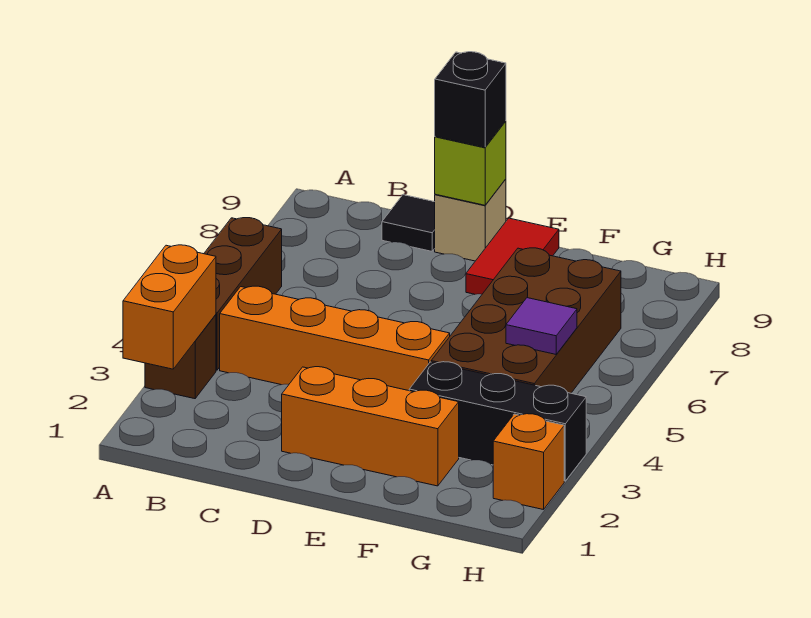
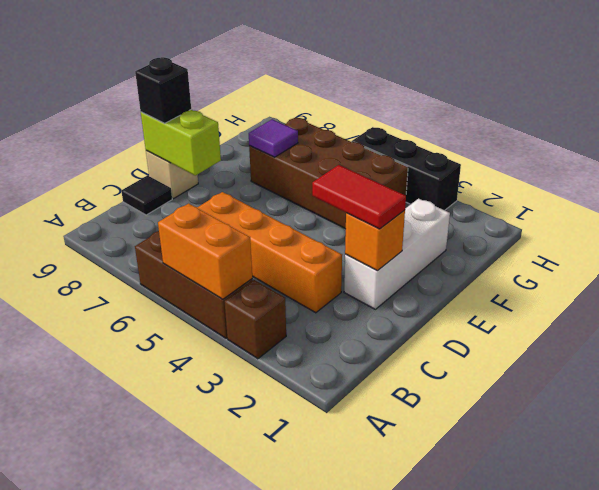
orange brick A2:A3 level 2 -> orange brick A4:A5 level 2
orange brick B4:E4 level 1 -> orange brick C3:C6 level 1
orange brick D2:F2 level 1 -> white brick D2:F2 level 1
lime brick D9 level 2 -> lime brick D8:D9 level 2
red tile E8:E9 level 1 -> red tile D2:D3 level 3
black brick F3:H3 level 1 -> black brick H3:H5 level 1
purple tile G5 level 2 -> purple tile F7 level 2
orange brick H2 level 1 -> orange brick D2 level 2

